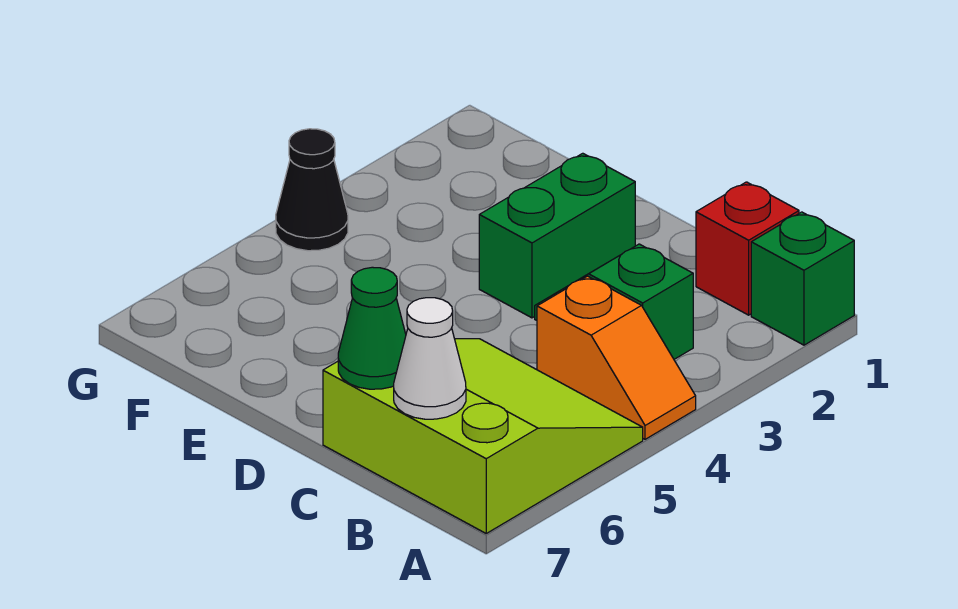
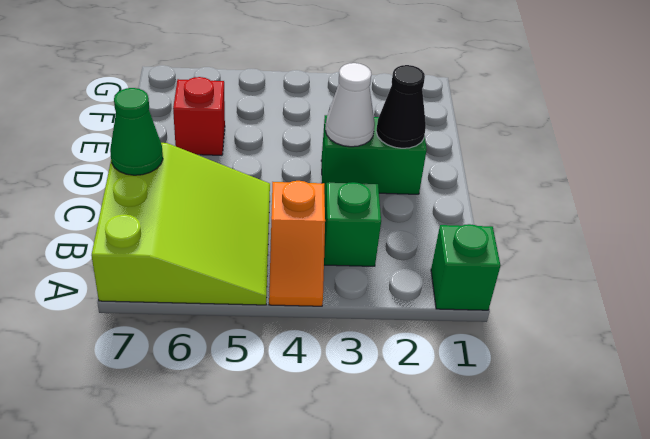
red brick B1 level 1 -> red brick E6 level 1
white cone B7 level 2 -> white cone D3 level 2
black cone G4 level 1 -> black cone D2 level 2

